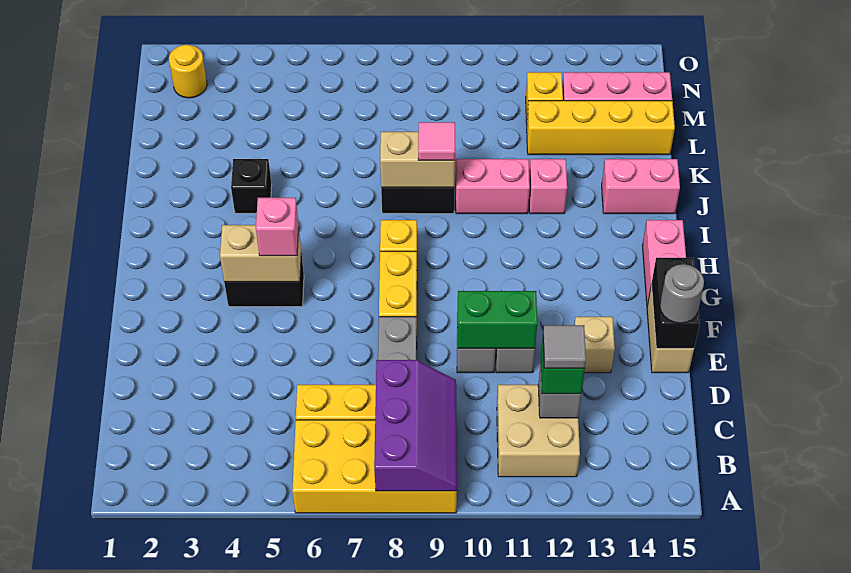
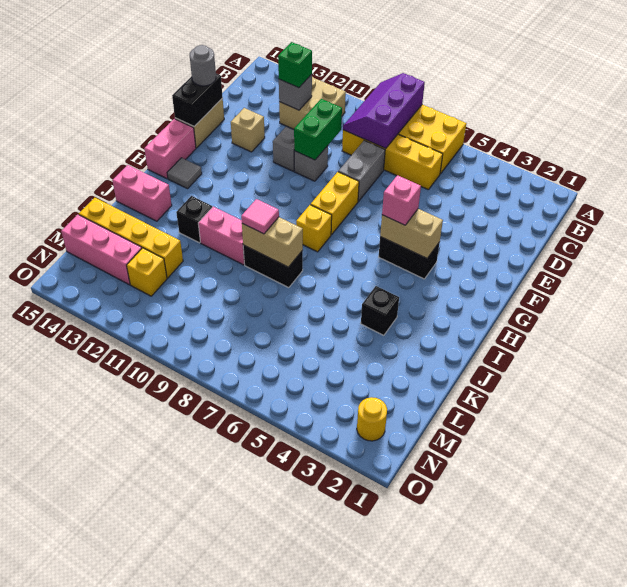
grey tile C12 level 4 -> grey tile H14 level 1
green brick E10:E11 level 2 -> green brick D10:E10 level 2
pink brick J12 level 1 -> black brick J12 level 1

